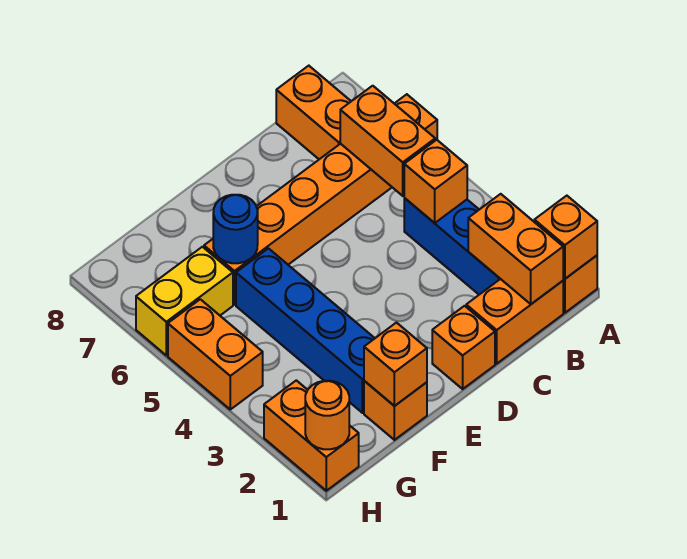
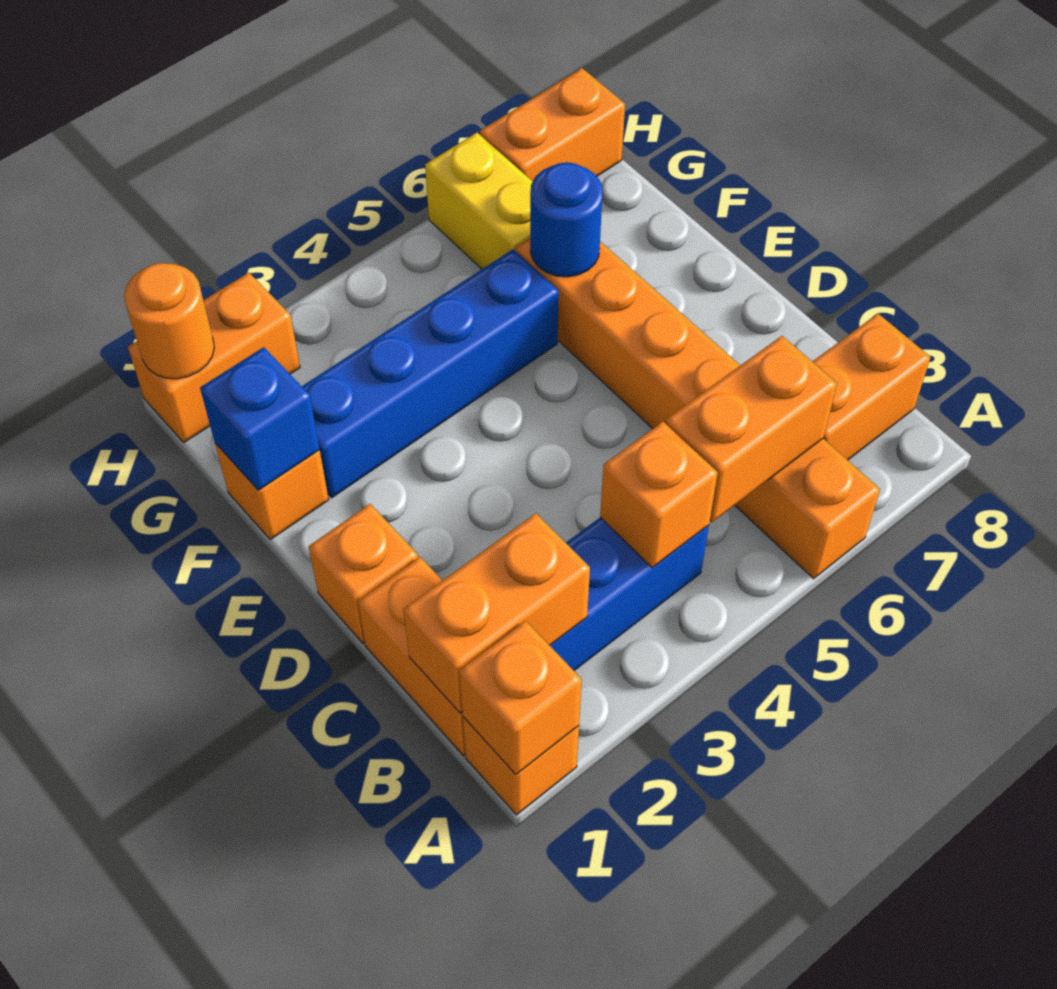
orange brick F1 level 2 -> blue brick F1 level 2
orange brick H4:H5 level 1 -> orange brick H7:H8 level 1

